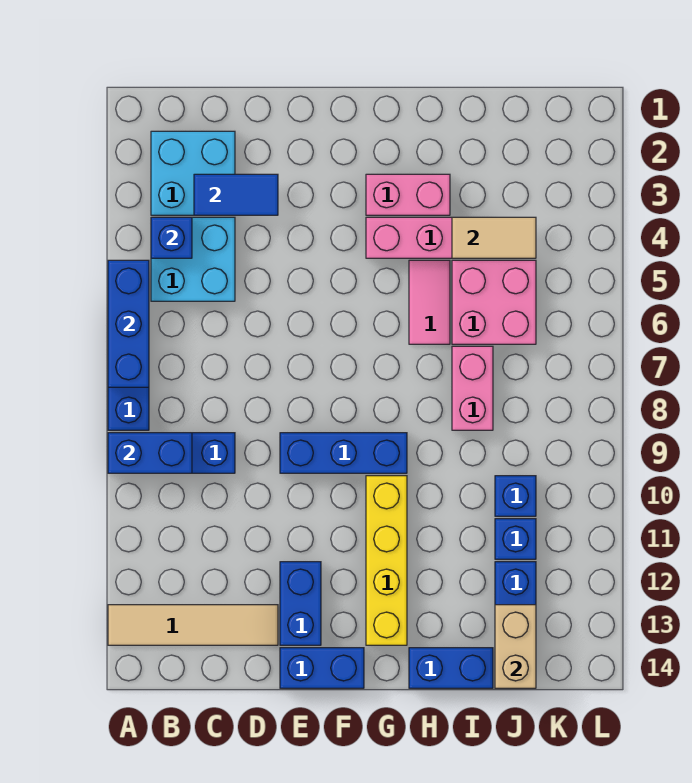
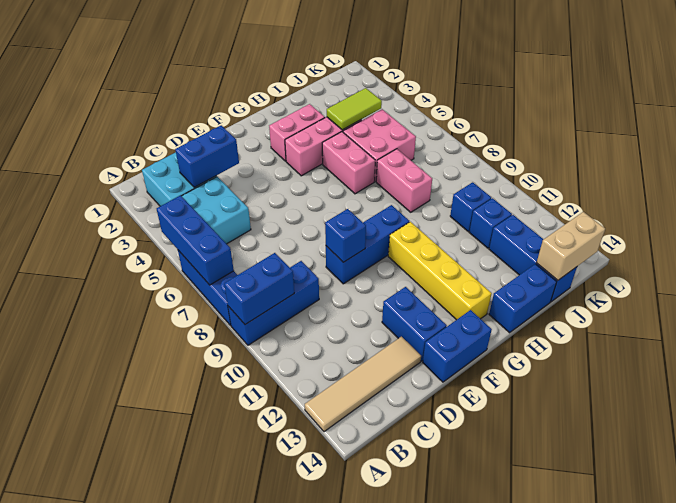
blue brick B4 level 2 -> blue brick E9 level 2
blue tile C3:D3 level 2 -> blue brick C3:D3 level 2
pink tile H5:H6 level 1 -> pink brick H5:H6 level 1
tan tile I4:J4 level 2 -> lime tile I4:J4 level 2
tan brick J13:J14 level 2 -> tan brick J14:K14 level 2

